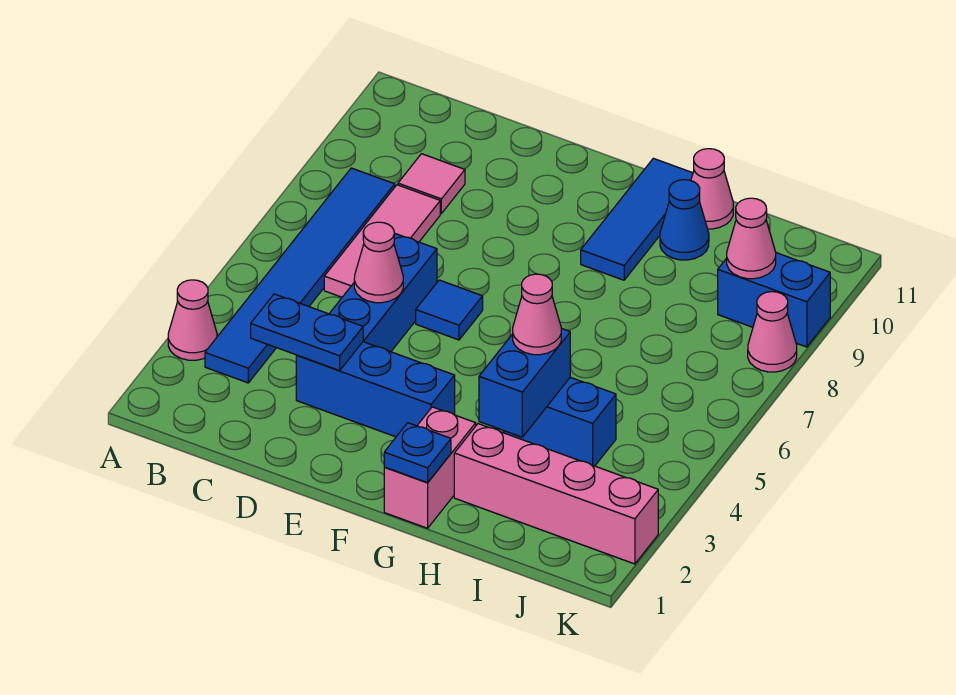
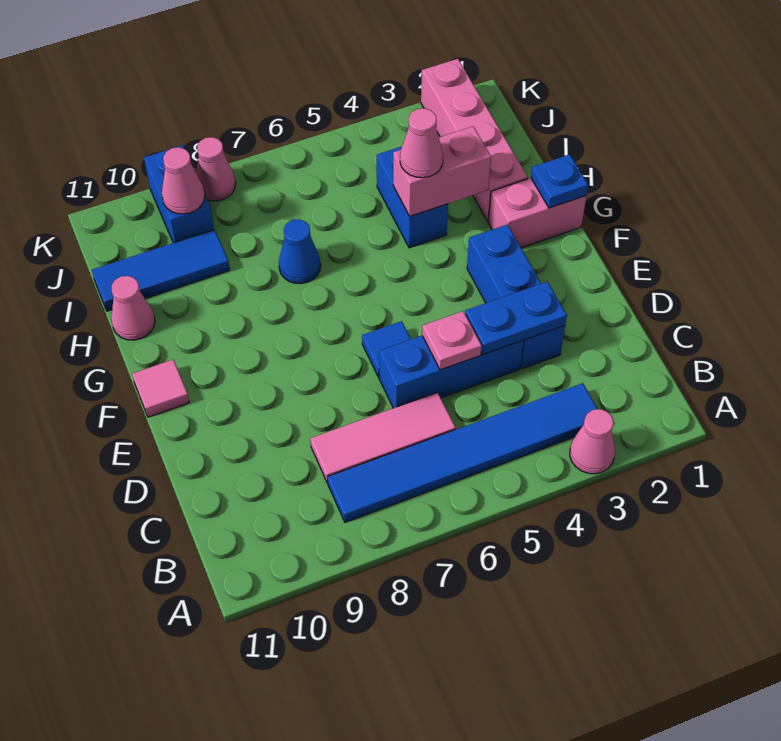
blue plate C3:D3 level 2 -> blue plate D3:D4 level 2
pink tile C9 level 1 -> pink tile F11 level 1
pink cone D5 level 2 -> pink plate D5 level 2
blue tile G9:G11 level 1 -> blue tile I9:I11 level 1
blue brick H3:H4 level 2 -> pink brick H3:H4 level 2
blue cone H10 level 1 -> blue cone H7 level 1

